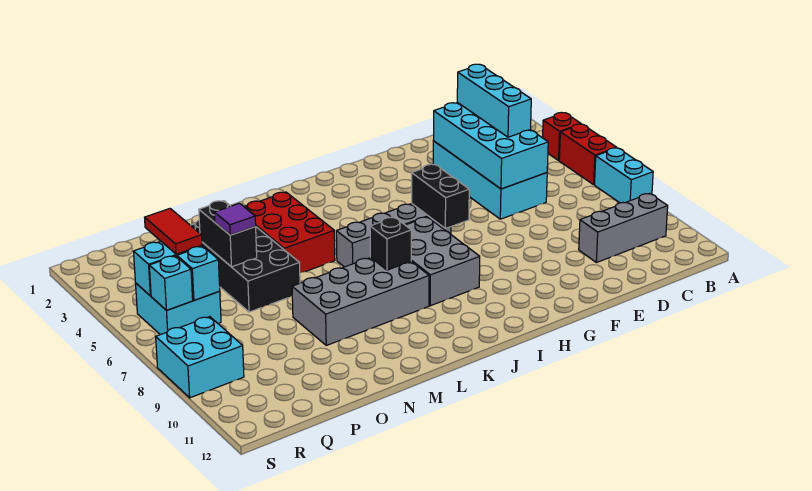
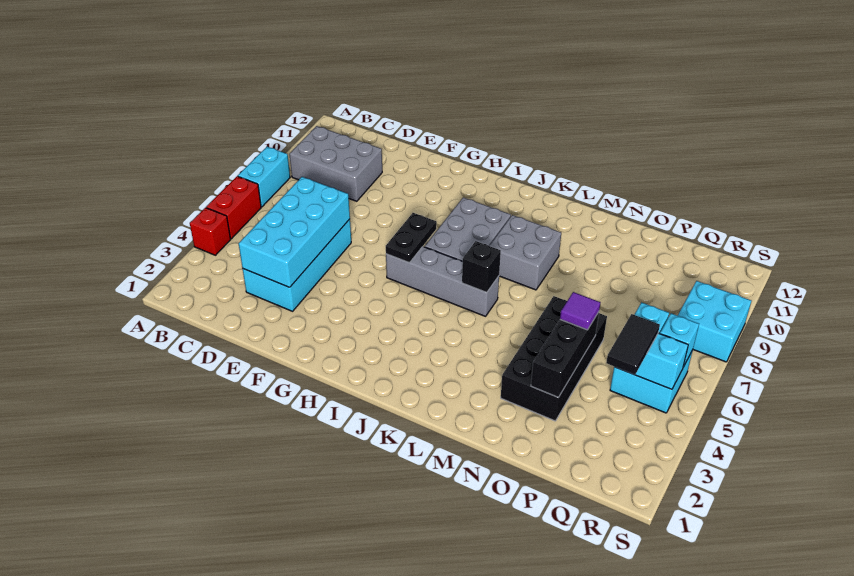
grey brick B10:D10 level 1 -> grey brick B9:D10 level 1
cyan brick D3:D5 level 3 -> none
black brick H6:H7 level 2 -> black plate H6:H7 level 2
grey brick K8:N9 level 1 -> grey brick K8:L9 level 1
black brick K8 level 2 -> black brick K6 level 2
red brick L3:M5 level 1 -> none
black brick O4:O5 level 2 -> black brick O3:O5 level 2
red tile Q4:Q5 level 3 -> black tile Q4:Q5 level 3

